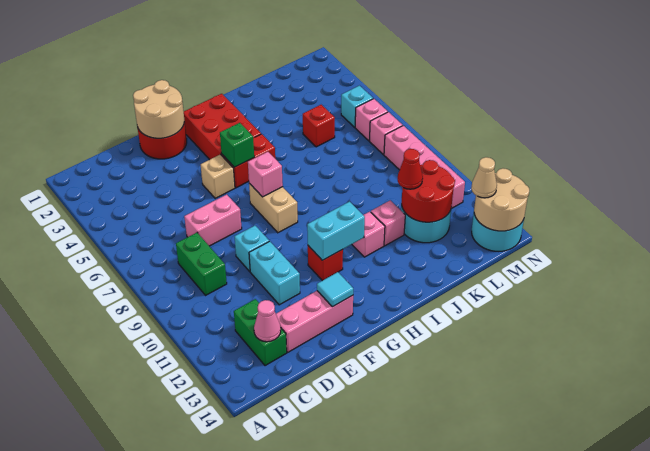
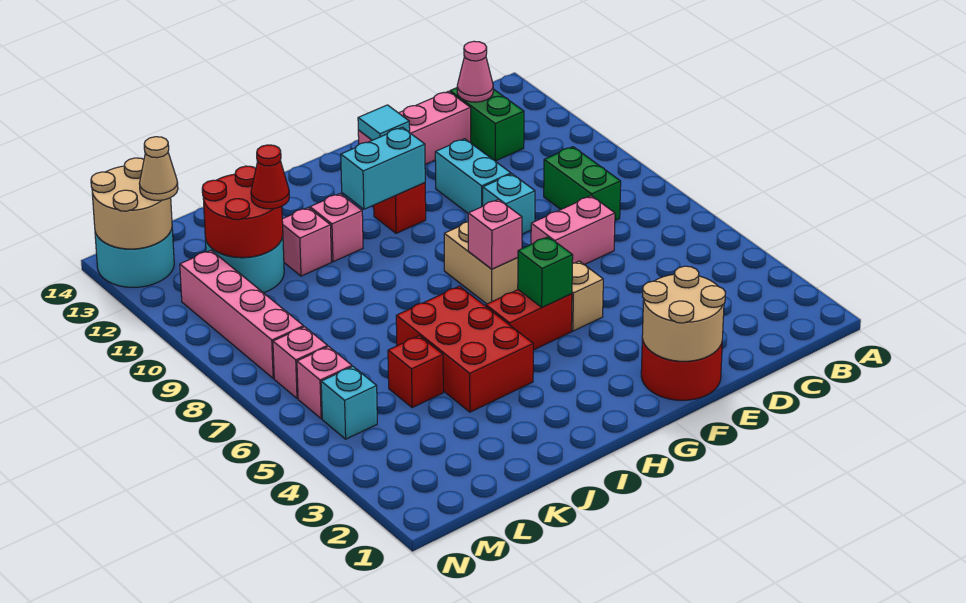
red brick G2:H4 level 1 -> red brick I4:J6 level 1

